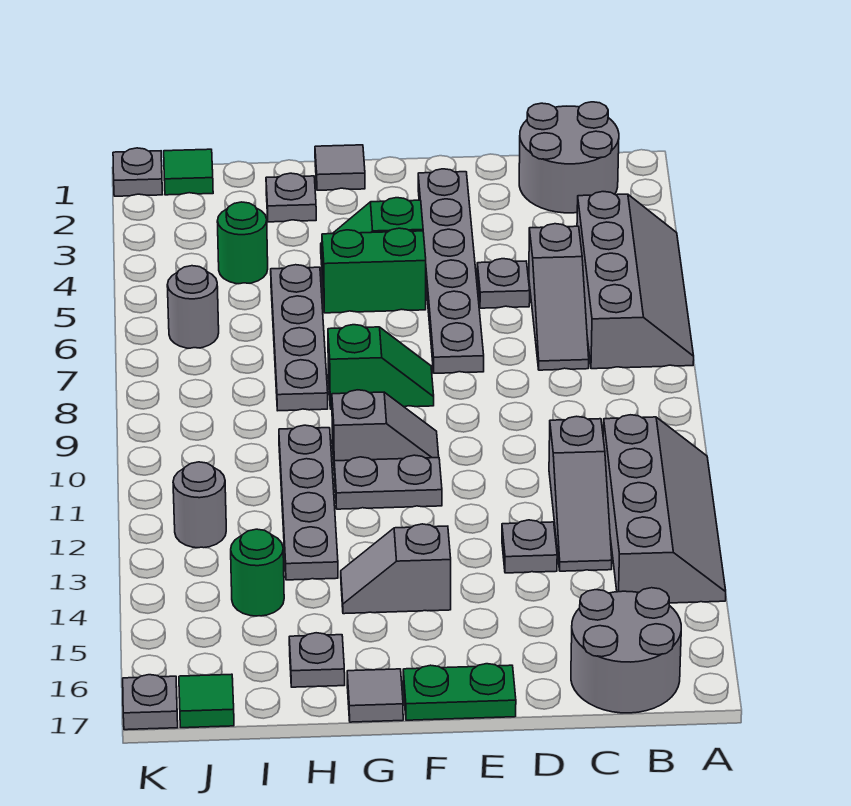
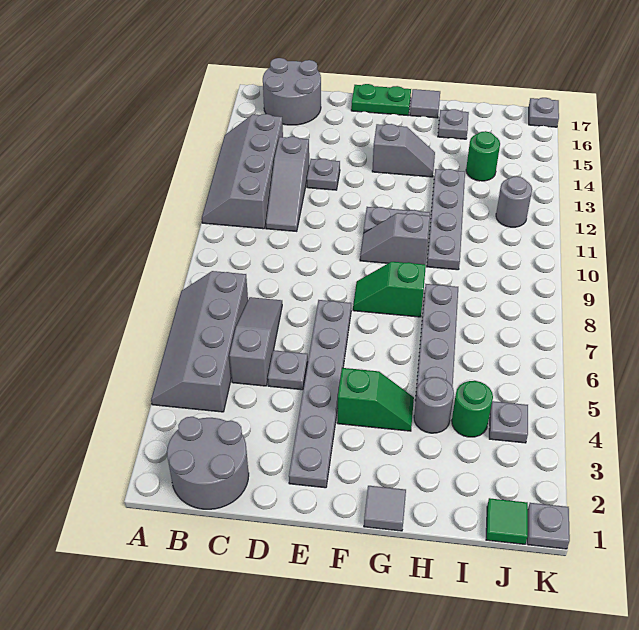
grey slope C11:C13 level 1 top 11 -> grey slope C11:C13 level 1 top 13
green brick F5:G5 level 1 -> none
grey plate H2 level 1 -> grey plate J4 level 1
grey round brick J6 level 1 -> grey round brick H4 level 1
green tile J17 level 1 -> none

